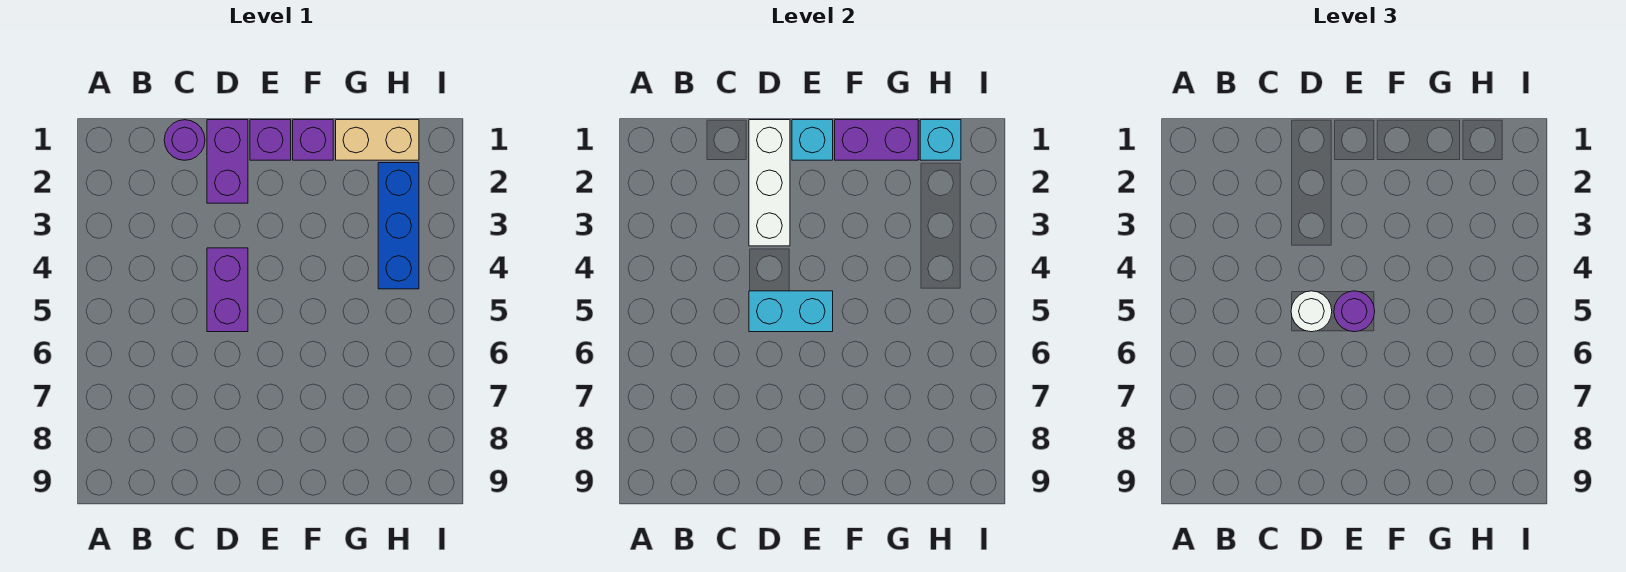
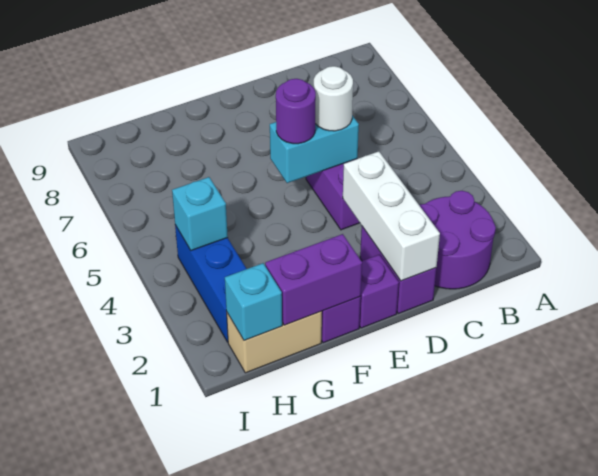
purple round brick C1 level 1 -> purple round brick B1:C2 level 1
cyan brick E1 level 2 -> cyan brick H4 level 2

